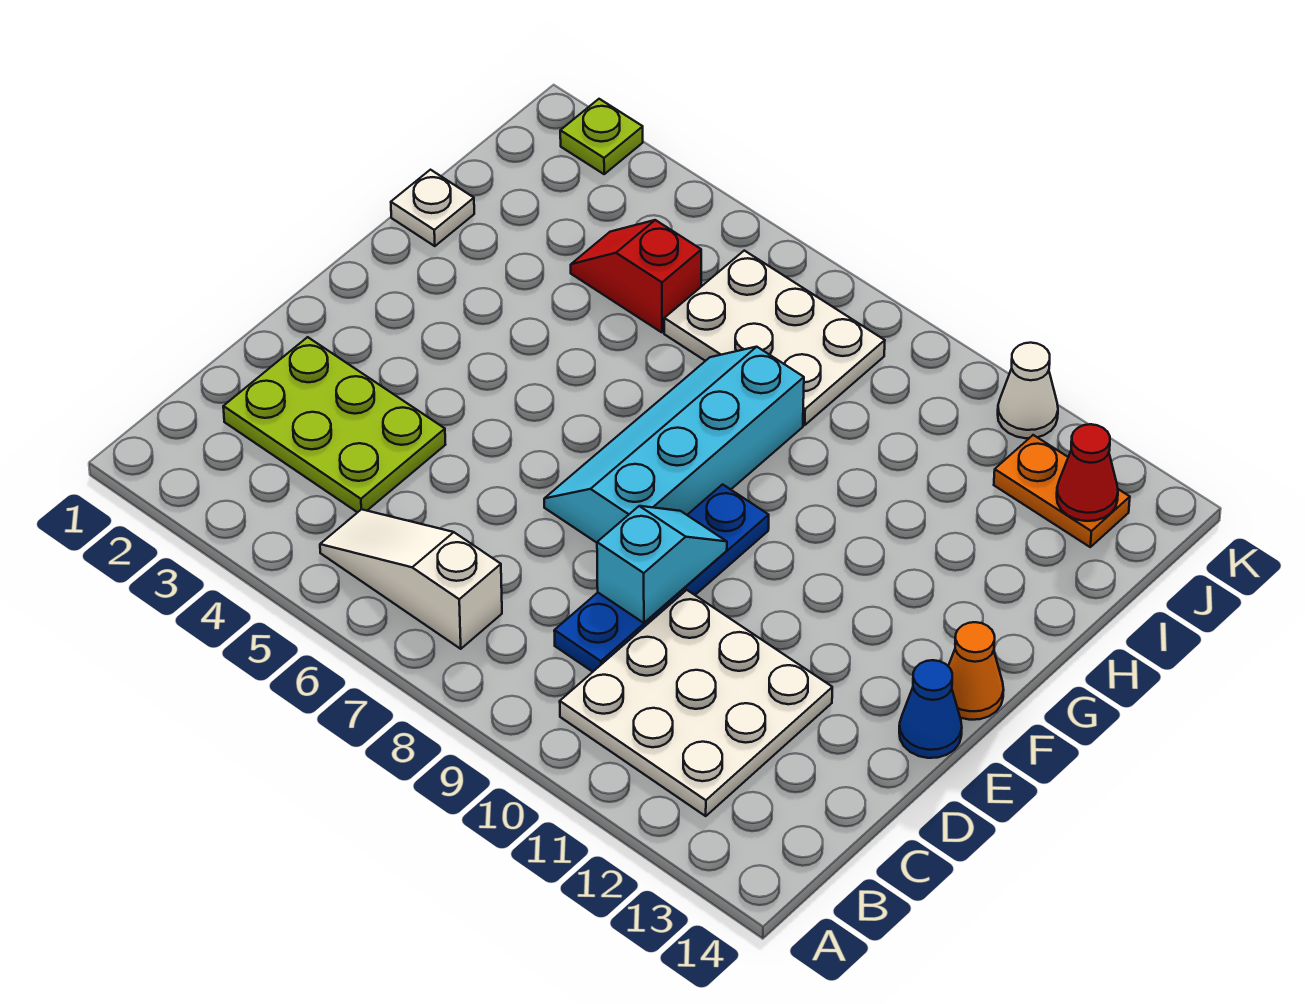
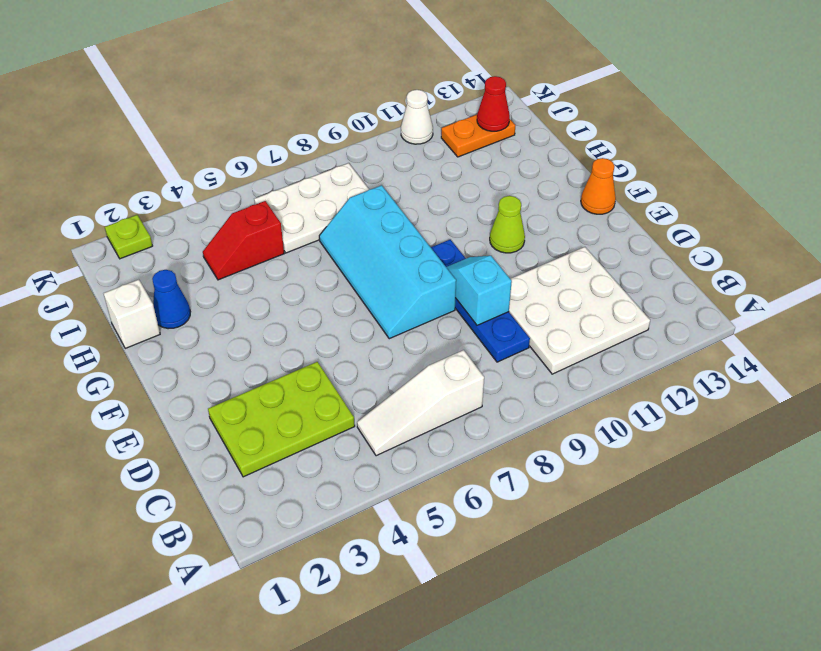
blue cone E14 level 1 -> blue cone H2 level 1
none -> lime cone F11 level 1
white plate H1 level 1 -> white brick H1 level 1

